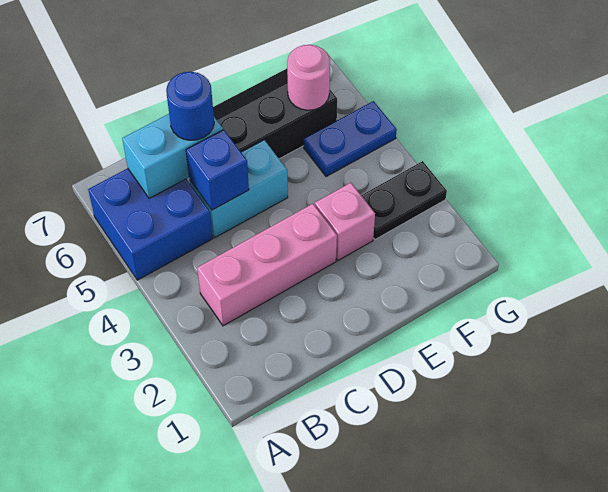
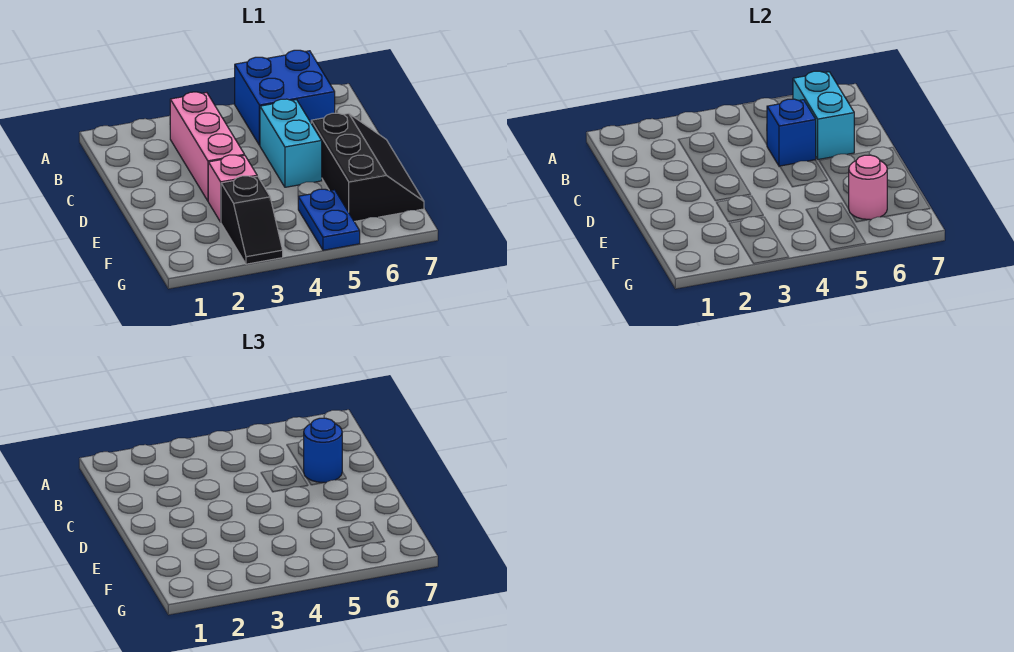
black plate F3:G3 level 1 -> black slope F3:G3 level 1 top F

